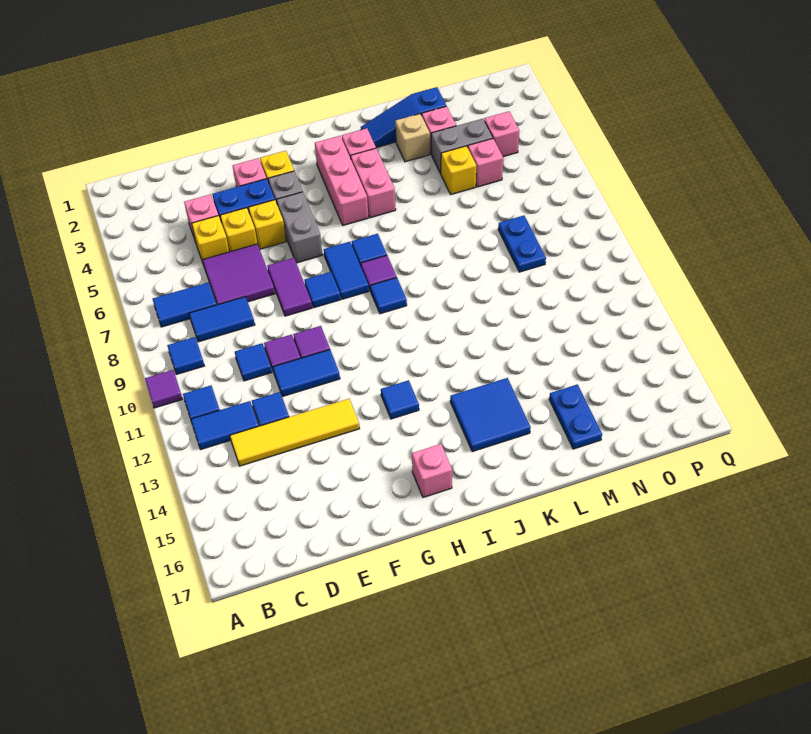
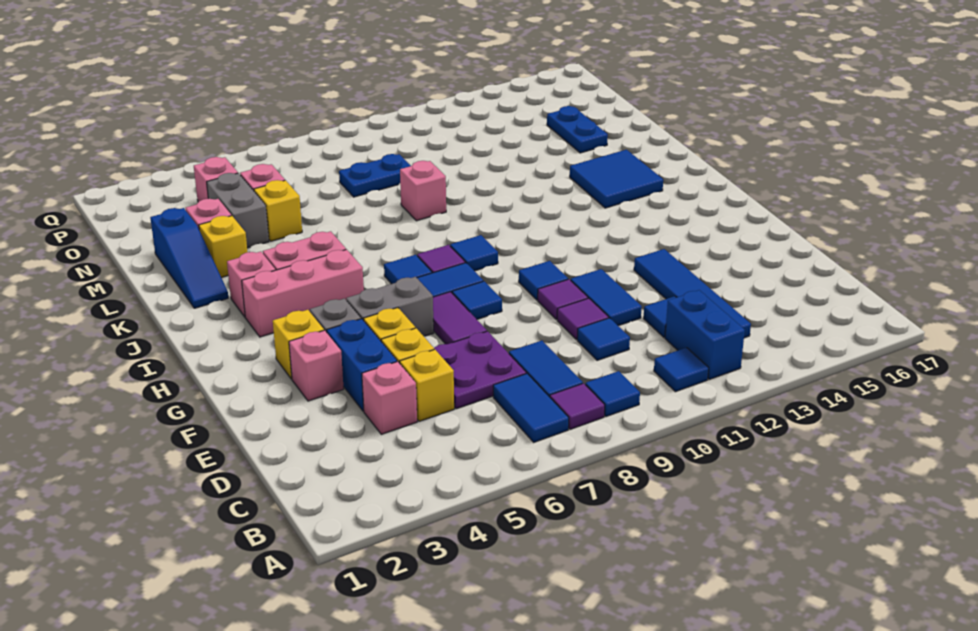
purple tile A10 level 1 -> purple tile B8 level 1
blue tile B12:C12 level 1 -> blue brick B12:C12 level 1
yellow tile C13:F13 level 1 -> blue tile C13:F13 level 1
purple tile D6:E7 level 1 -> purple plate D6:E7 level 1
purple tile F7:F8 level 1 -> purple tile F7:G7 level 1
blue tile H13 level 1 -> blue tile G10 level 1
pink brick H16 level 1 -> pink brick L9 level 1
tan brick L3 level 1 -> yellow brick L3 level 1
blue plate M15:M16 level 1 -> blue plate M15:N15 level 1

